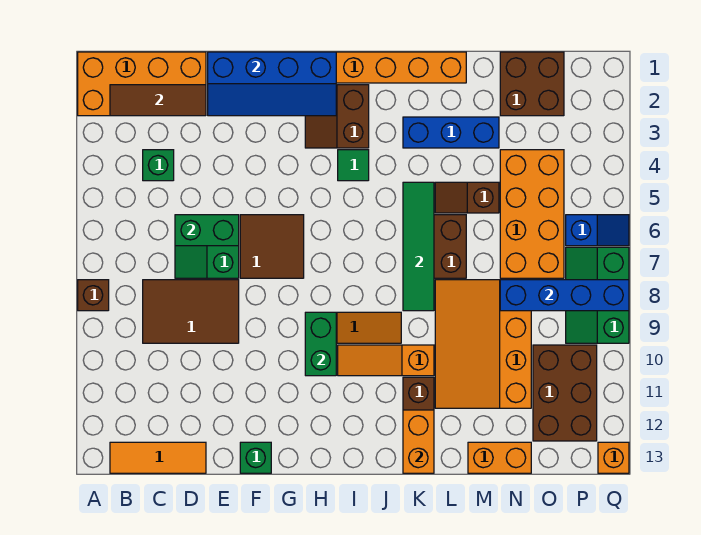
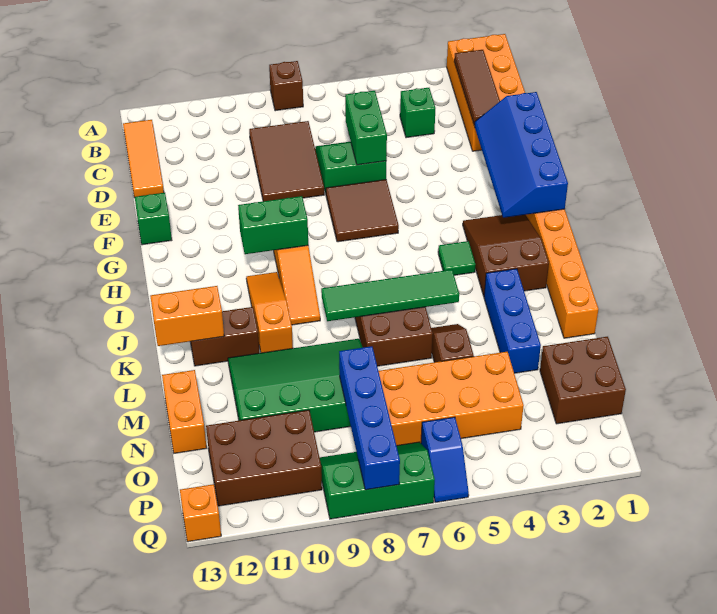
brown slope H2:I3 level 1 top I -> brown slope H2:J3 level 1 top J
orange slope L8:N11 level 1 top N -> green slope L8:N11 level 1 top N

